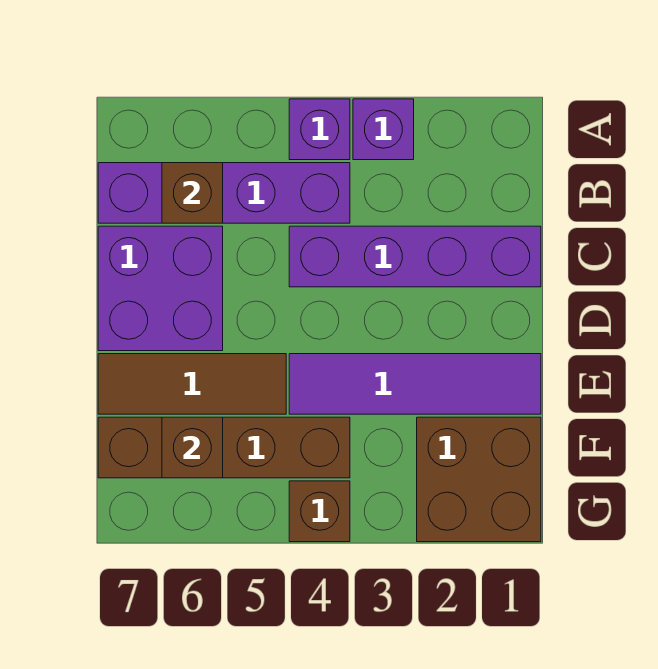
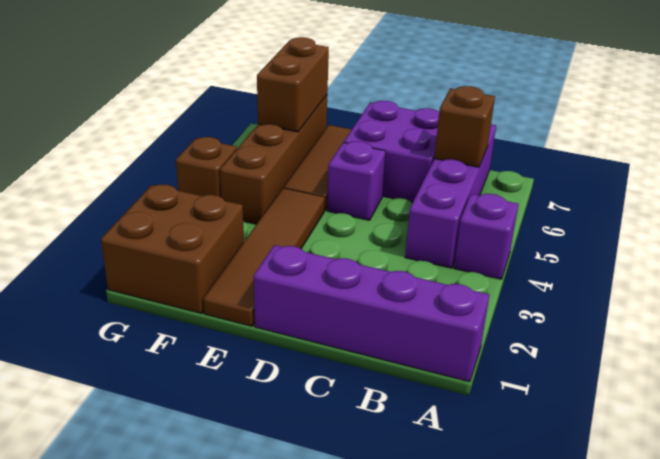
purple brick A3 level 1 -> purple brick D5 level 1
purple brick C1:C4 level 1 -> purple brick A1:D1 level 1
purple tile E1:E4 level 1 -> brown tile E1:E4 level 1
brown brick F6 level 2 -> brown brick F6:F7 level 2

